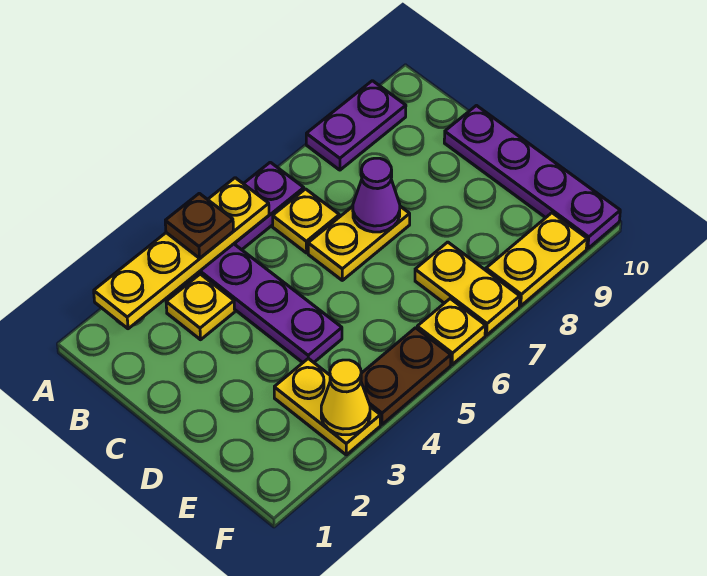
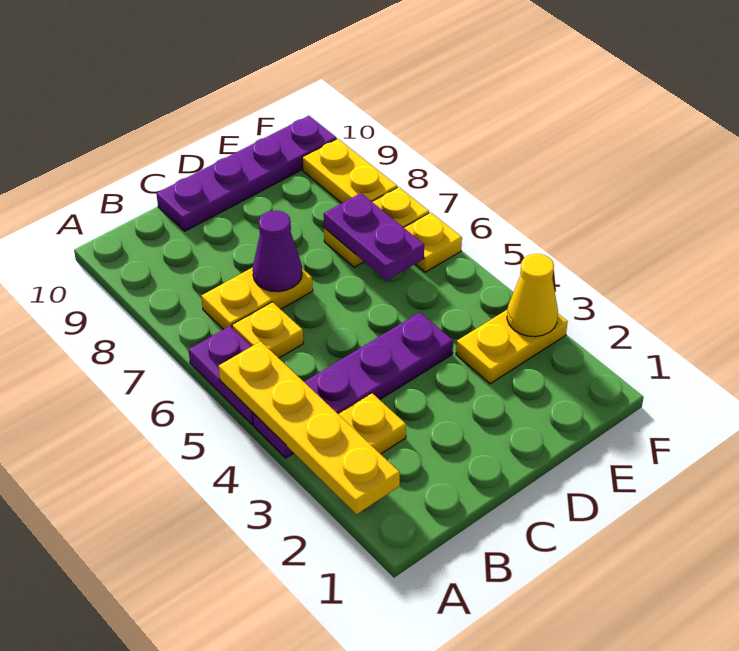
brown plate A4 level 3 -> none
purple plate A8:A9 level 1 -> purple plate E6:E7 level 2
yellow plate C6:C7 level 1 -> yellow plate B7:C7 level 1
brown plate F4:F5 level 1 -> none

